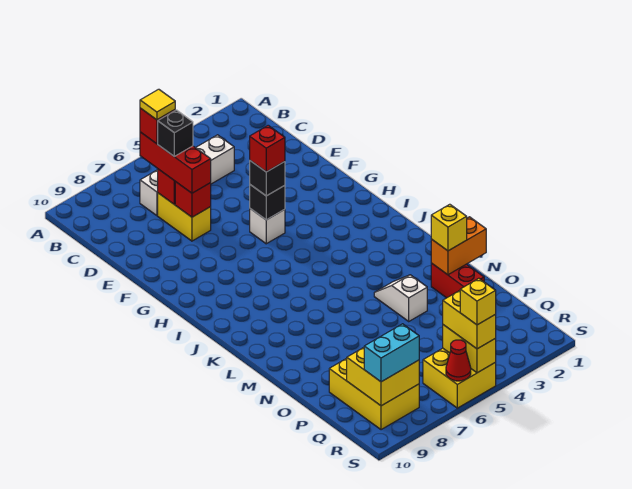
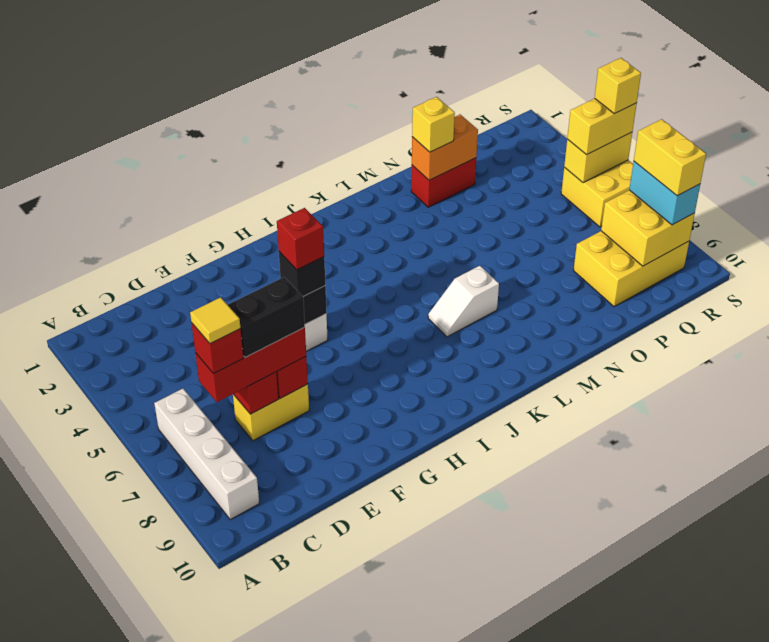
white brick C4:C7 level 1 -> white brick B6:B9 level 1
black brick D7 level 4 -> black brick D7:E7 level 4
white slope M4:N4 level 1 top N -> white slope K7:L7 level 1 top L
orange brick N1:N2 level 2 -> orange brick N2:O2 level 2
none -> yellow brick R8:R9 level 4
red cone S6 level 2 -> none

